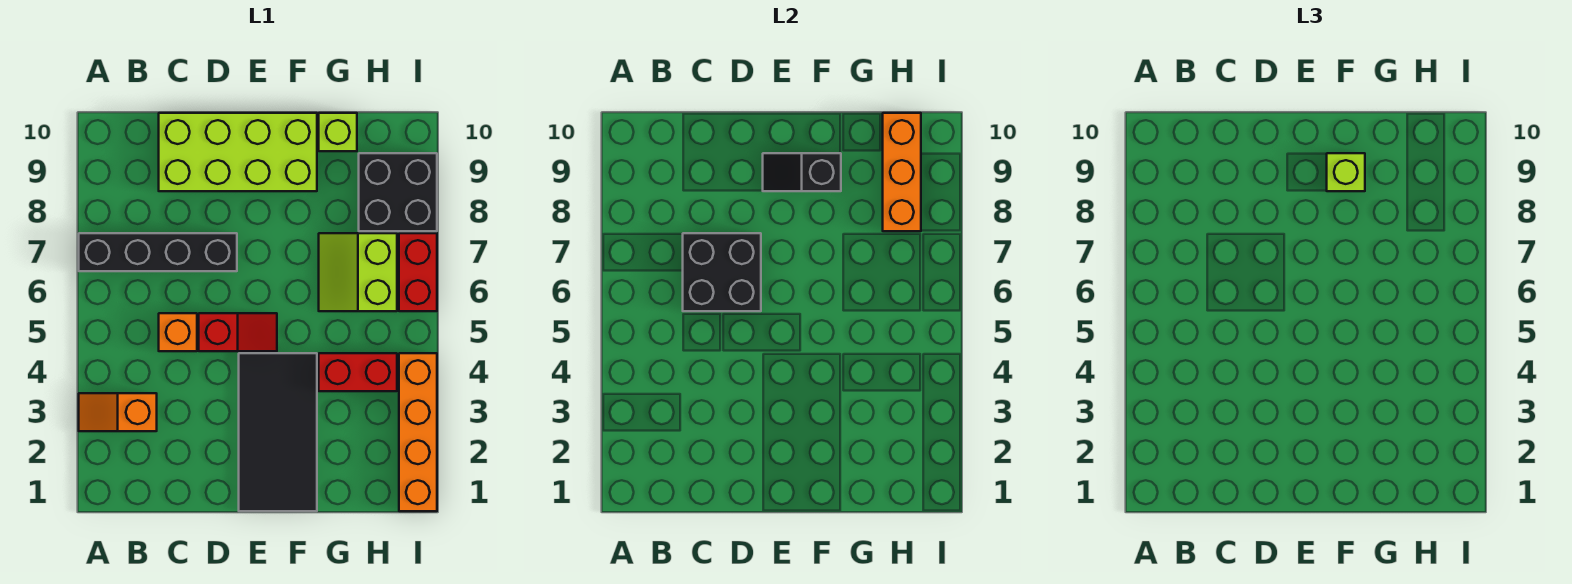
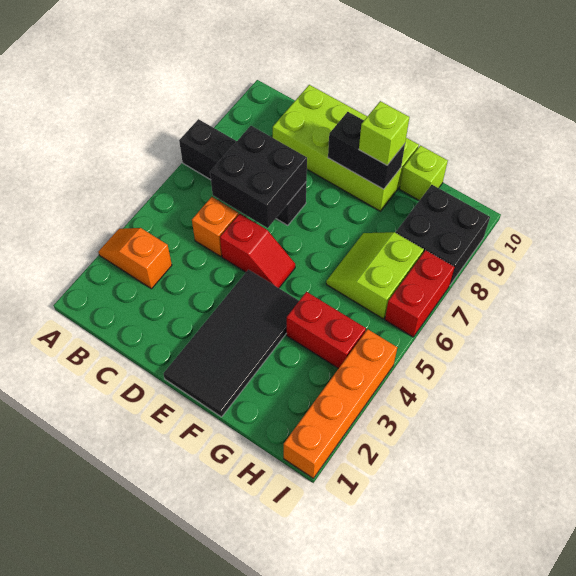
black slope E9:F9 level 2 top F -> black brick E9:F9 level 2
orange brick H8:H10 level 2 -> none

